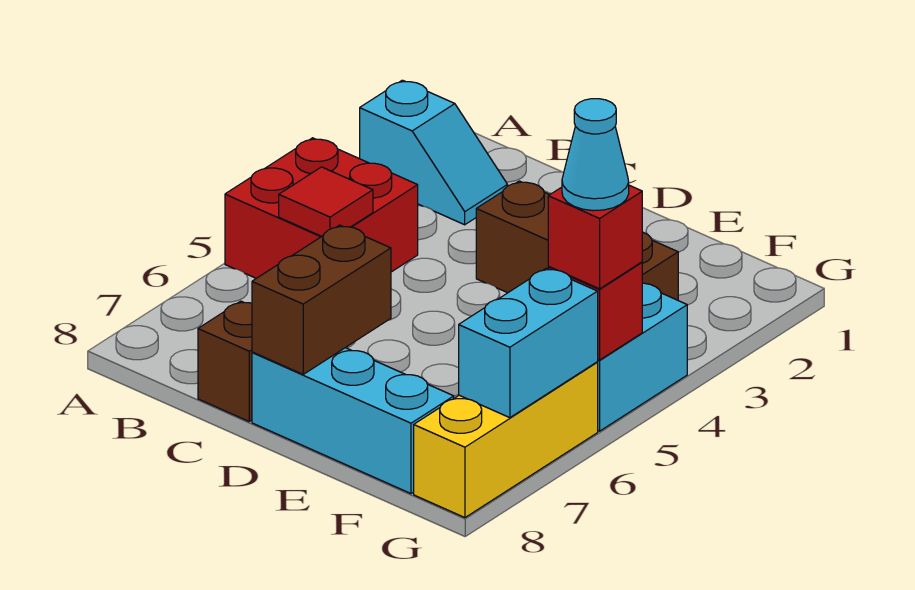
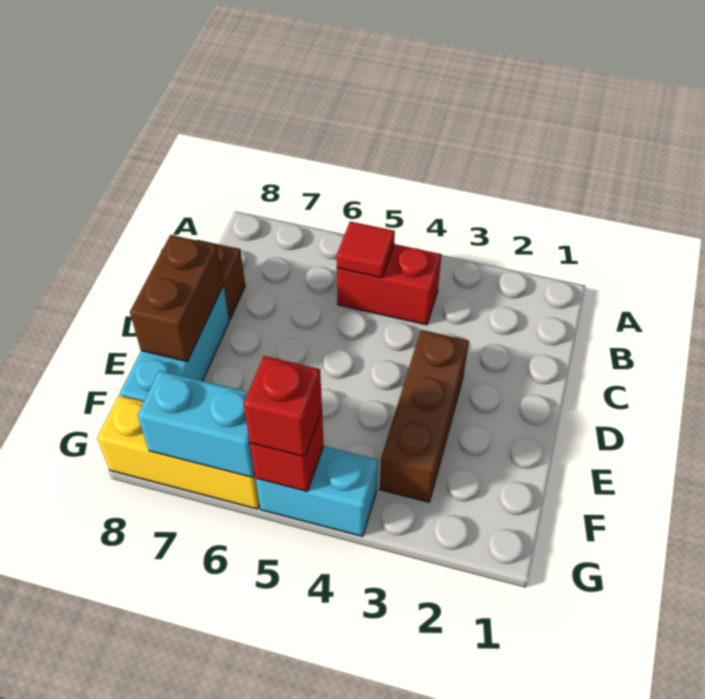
cyan slope A2:B2 level 1 top A -> none
red brick A4:B5 level 1 -> red brick B4:B5 level 1
brown brick D7:D8 level 2 -> brown brick D8:E8 level 2
cyan cone G5 level 4 -> none

